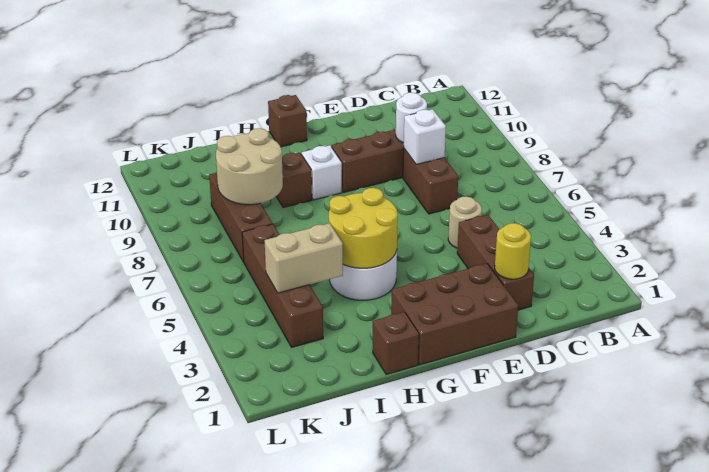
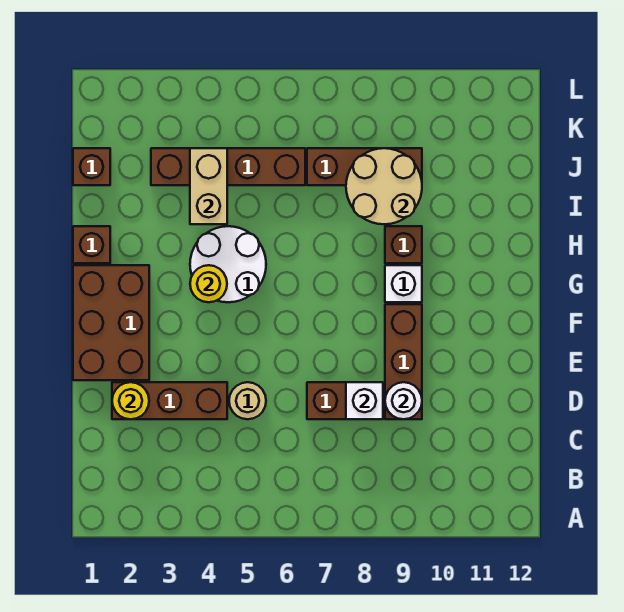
yellow round brick G4:H5 level 2 -> yellow round brick G4 level 2
brown brick G12 level 1 -> brown brick J1 level 1

